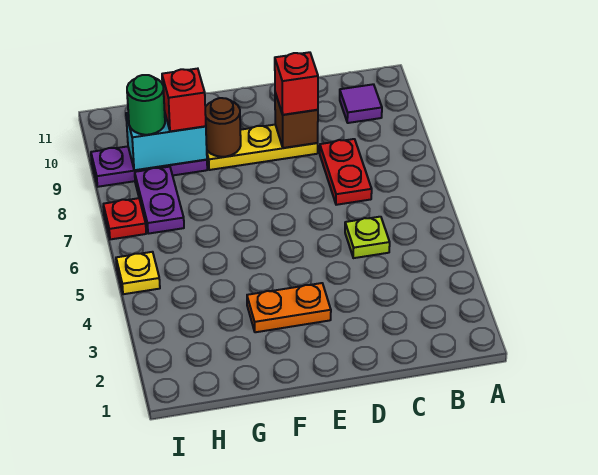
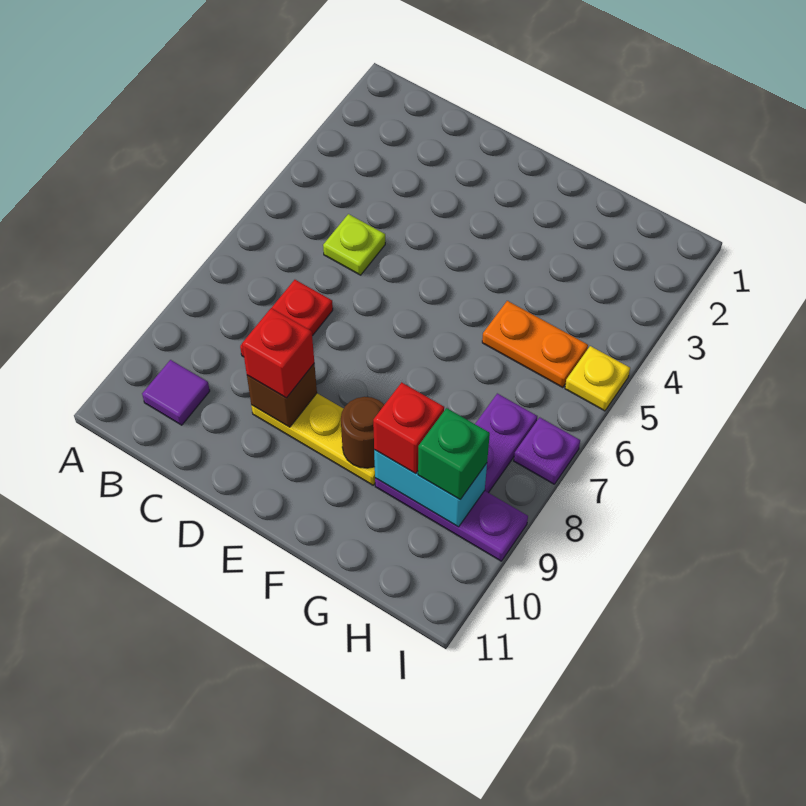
orange plate E3:F3 level 1 -> orange plate G5:H5 level 1
green round brick H9 level 3 -> green brick H9 level 3
red plate I7 level 1 -> purple plate I7 level 1

